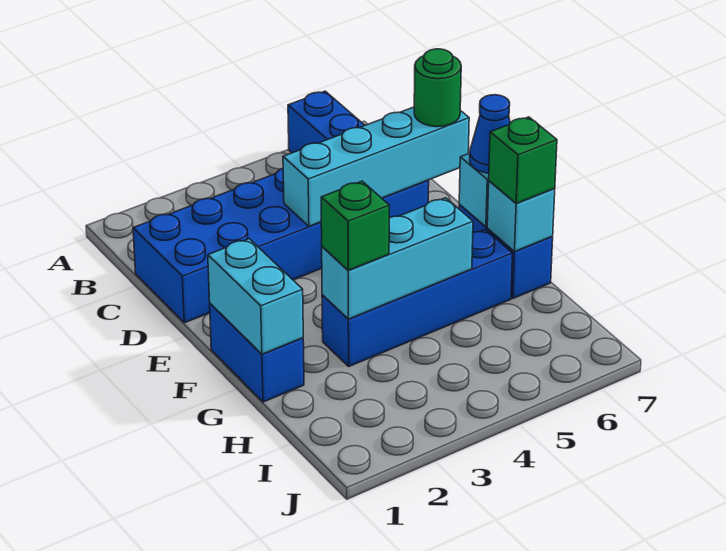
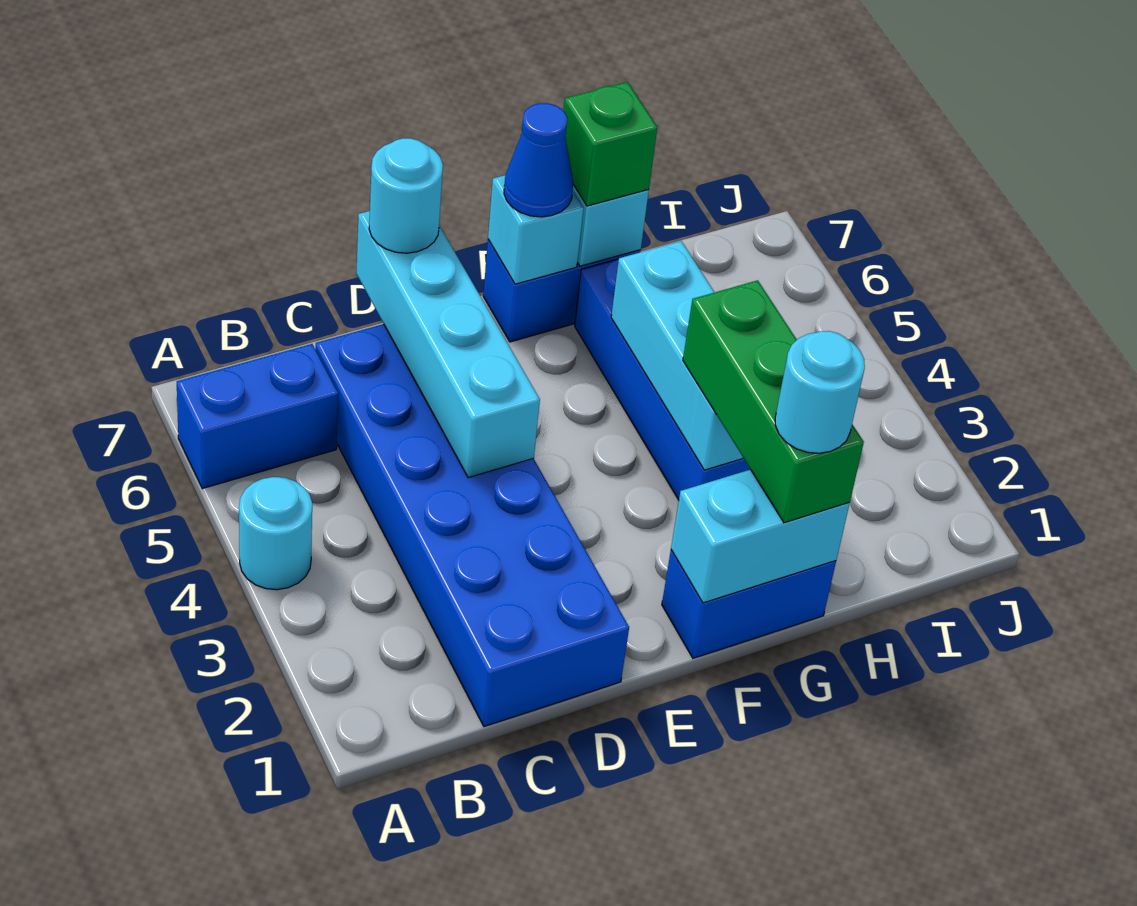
none -> cyan round brick A4 level 1
green round brick D7 level 3 -> cyan round brick D7 level 3
none -> cyan round brick G1 level 4
green brick G3 level 3 -> green brick G1:G3 level 3

